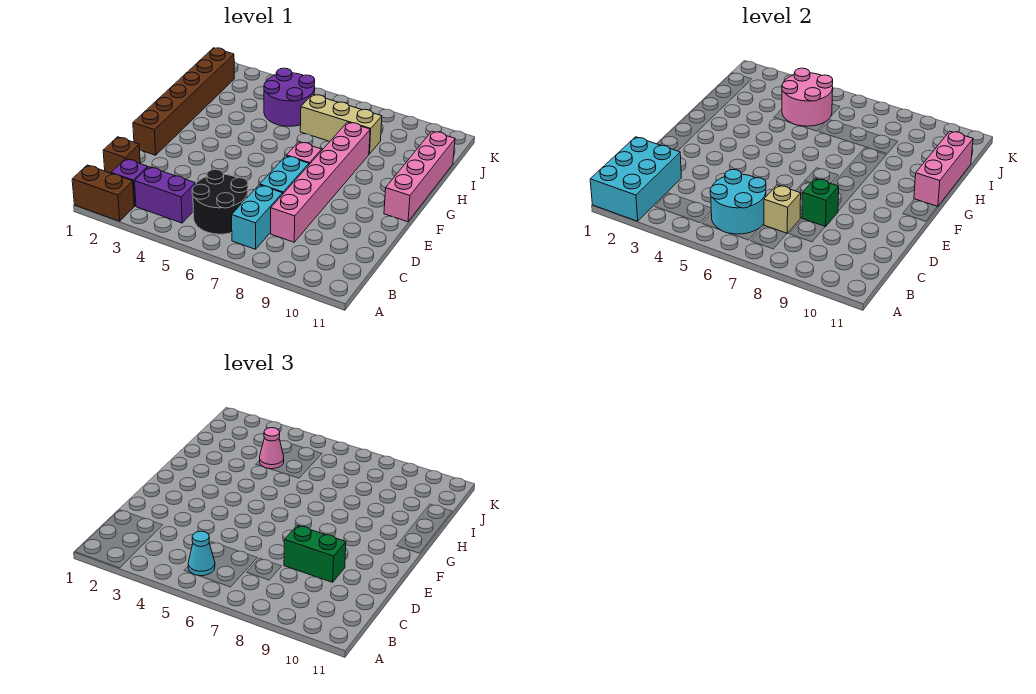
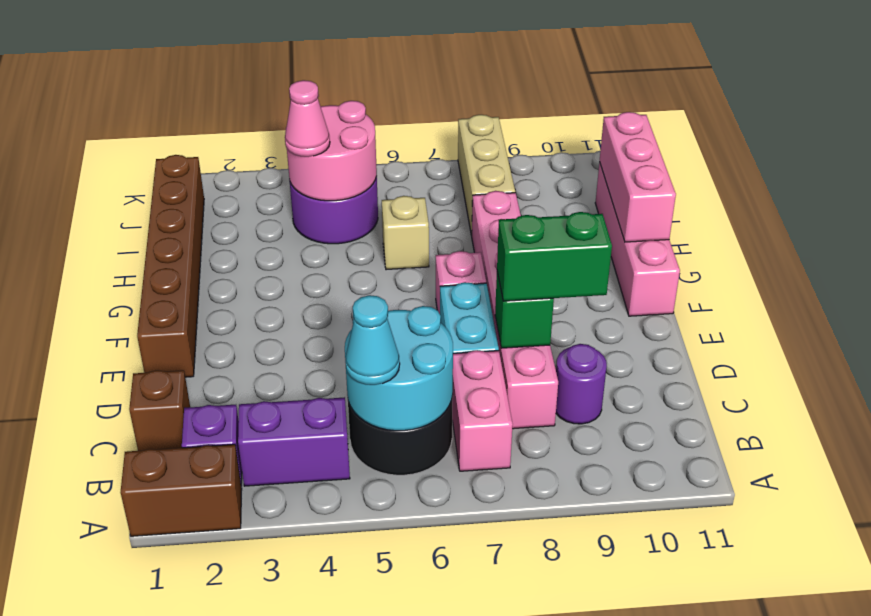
cyan brick A1:C2 level 2 -> none
cyan brick B7:C7 level 1 -> pink brick B7:C7 level 1
tan brick C7 level 2 -> tan brick H6 level 1
none -> purple round brick C9 level 1
tan brick I6:I8 level 1 -> tan brick I8:K8 level 1

